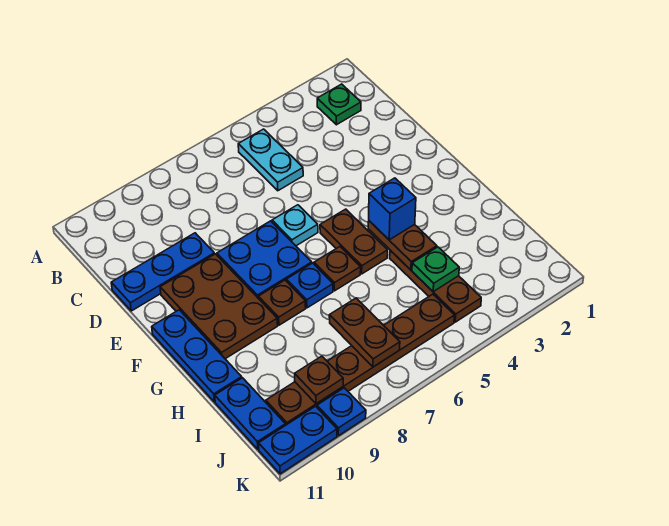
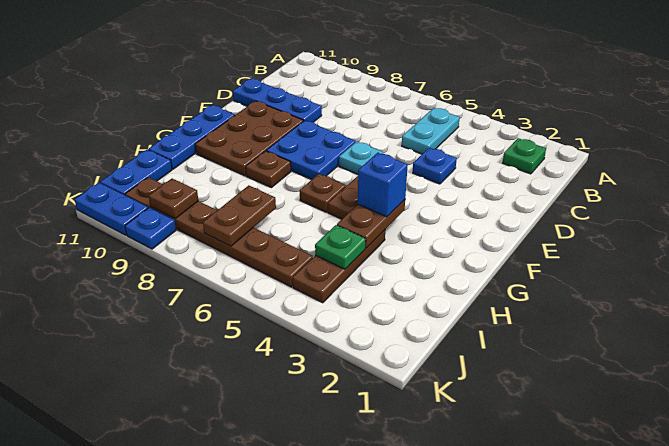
blue plate G7 level 1 -> blue plate D4 level 1

